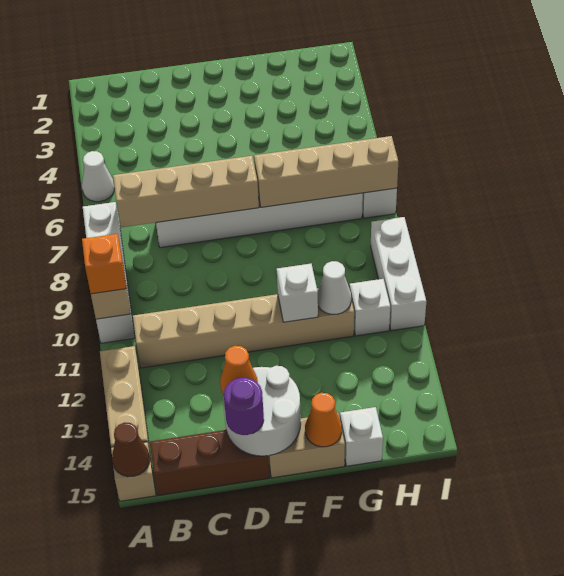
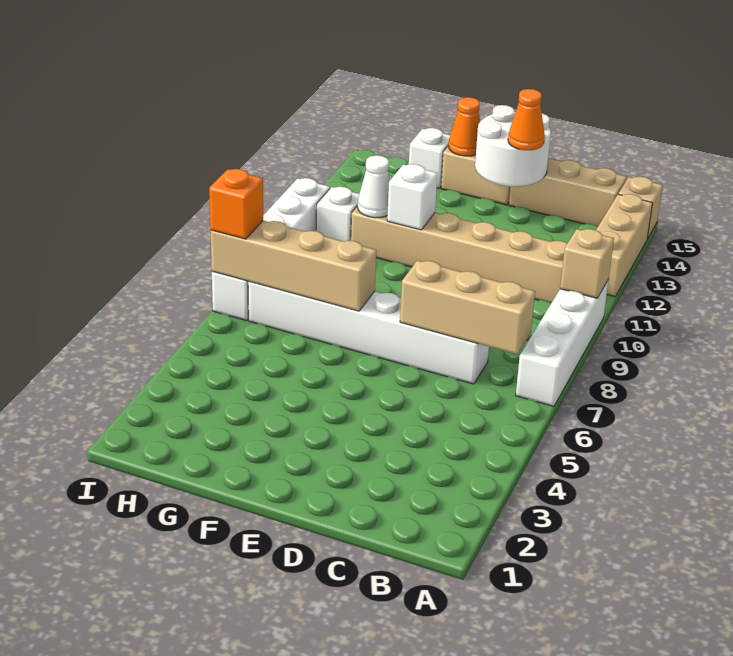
white cone A5 level 1 -> none
orange brick A10 level 3 -> orange brick I7 level 3
brown cone A15 level 2 -> none
tan brick B7:E7 level 2 -> tan brick B7:D7 level 2
brown brick B15:D15 level 1 -> tan brick B15:D15 level 1
purple round brick D15 level 3 -> none

